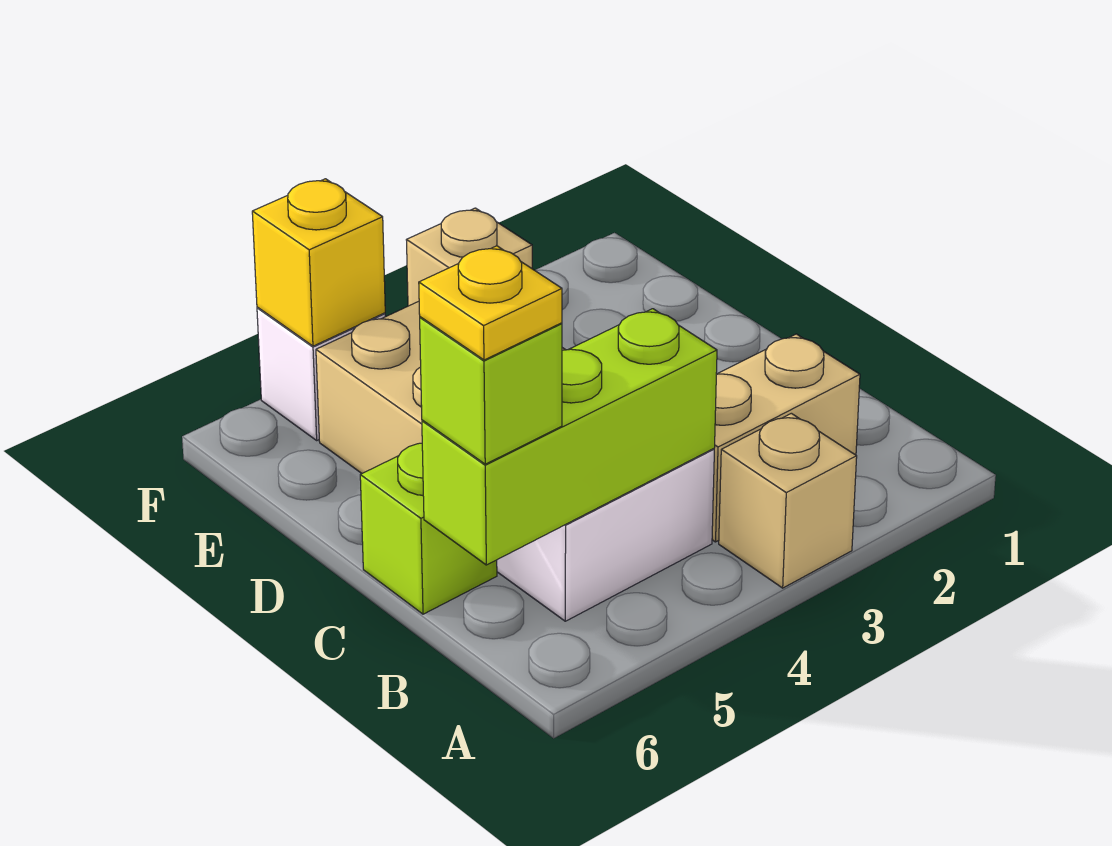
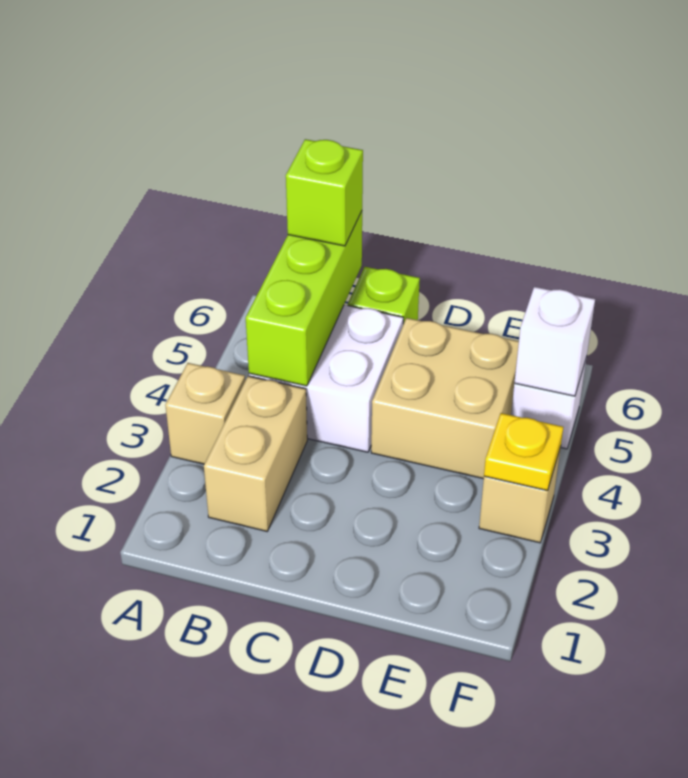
yellow plate B6 level 4 -> yellow plate F3 level 2
yellow brick F5 level 2 -> white brick F5 level 2

